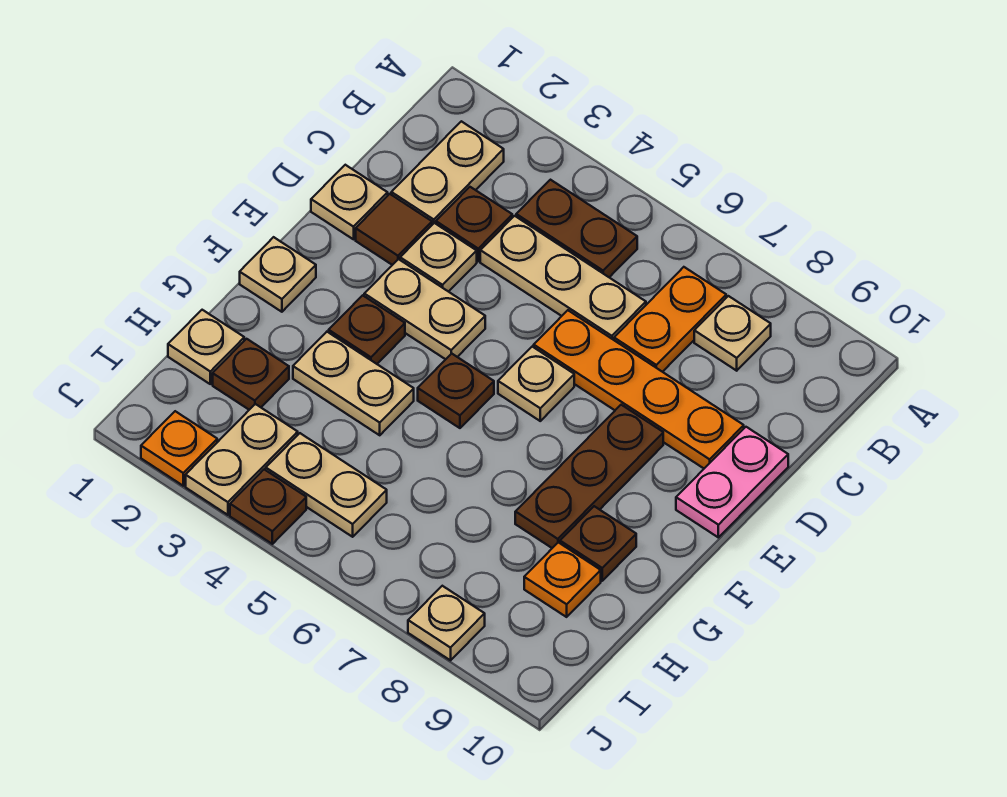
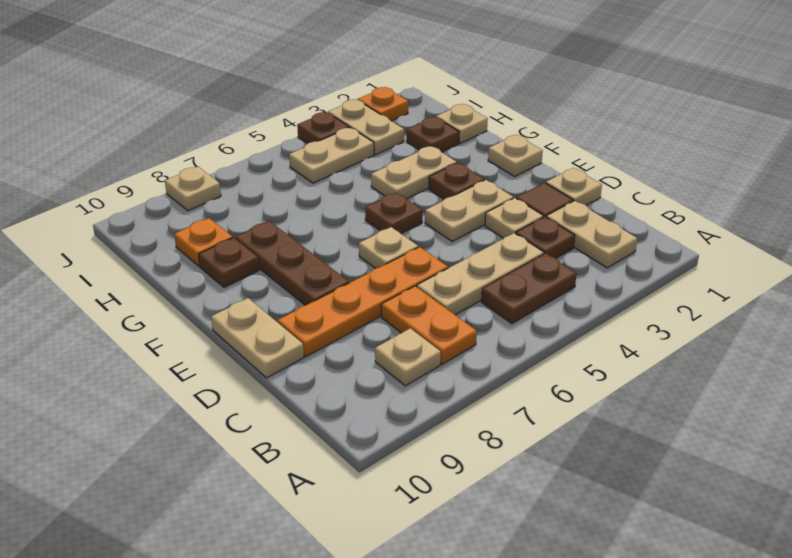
pink plate D10:E10 level 1 -> tan plate D10:E10 level 1

